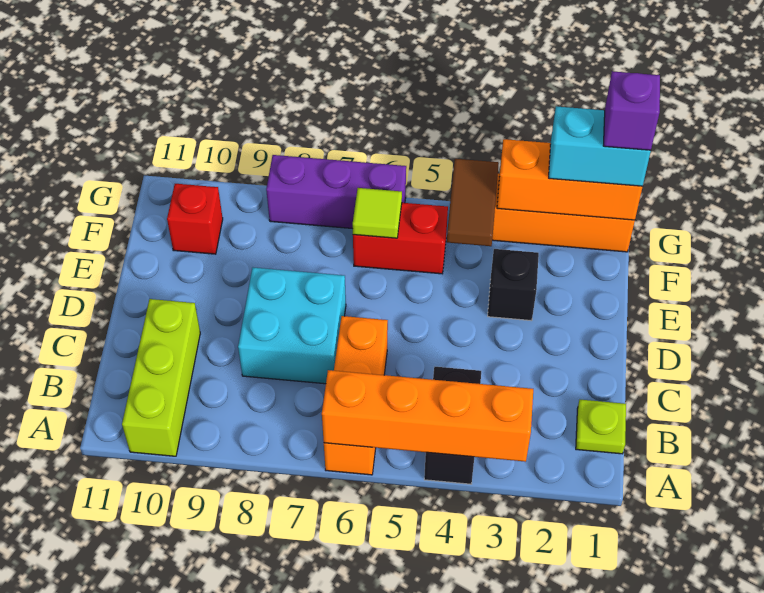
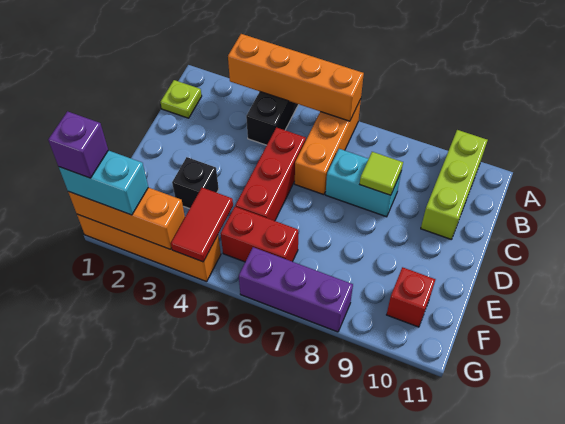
none -> red brick C5:E5 level 1
cyan brick C7:D8 level 1 -> cyan brick C7:C8 level 1
brown tile F4:G4 level 2 -> red tile F4:G4 level 2
lime tile F6 level 2 -> lime tile C8 level 2

